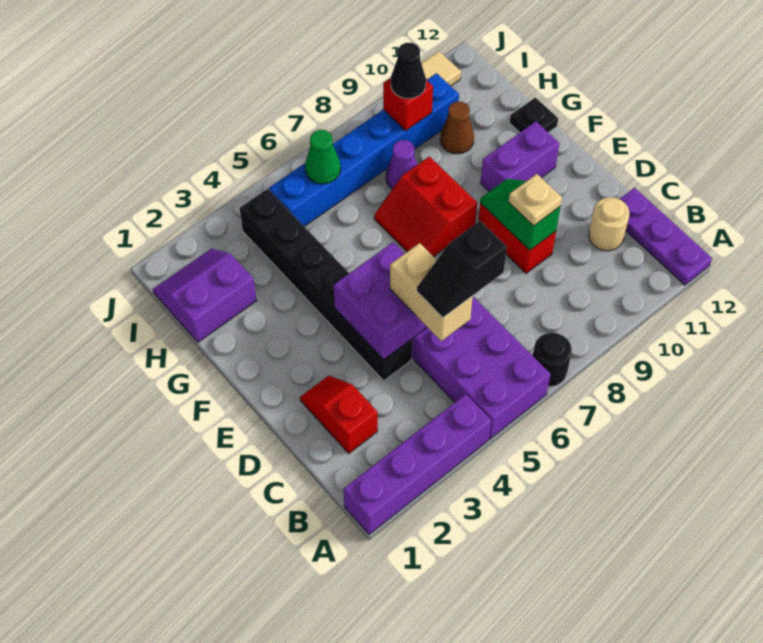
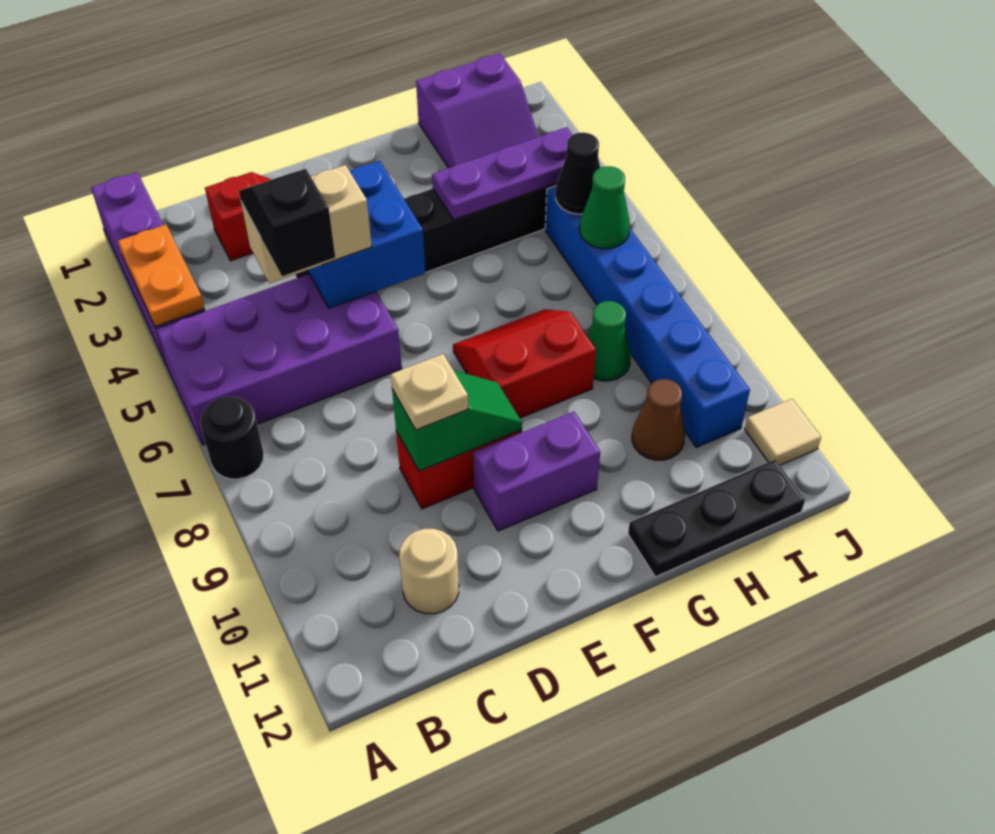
none -> orange plate A3:A4 level 2
purple plate A12:C12 level 1 -> purple plate G4:I4 level 2
purple brick D4:E5 level 2 -> blue brick D4:E5 level 2
purple brick F10:F11 level 1 -> purple brick E10:F10 level 1
black plate G12 level 1 -> black plate G12:I12 level 1
purple slope H1:I2 level 1 top H -> purple slope H1:I2 level 1 top 1
purple cone H8 level 1 -> green cone H8 level 1
red brick I9 level 2 -> none
black cone I9 level 3 -> black cone I5 level 2

